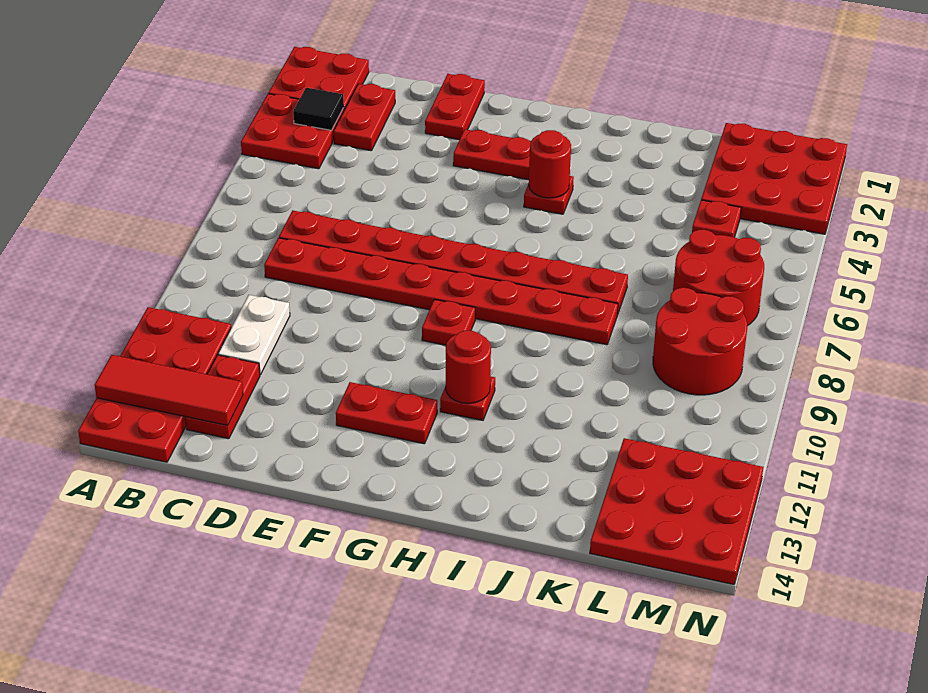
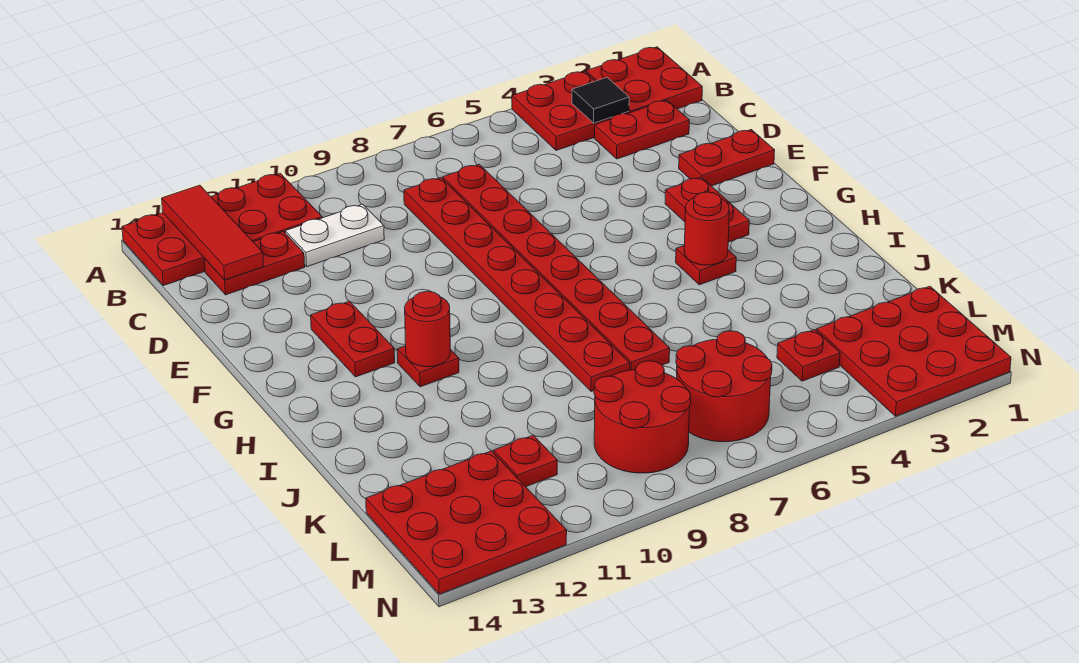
red plate G9 level 1 -> red plate L11 level 1

